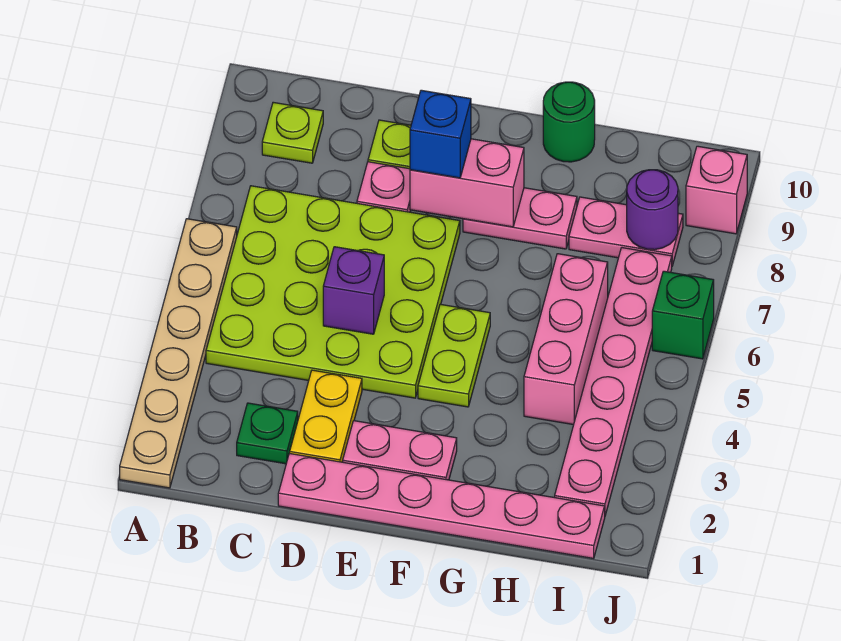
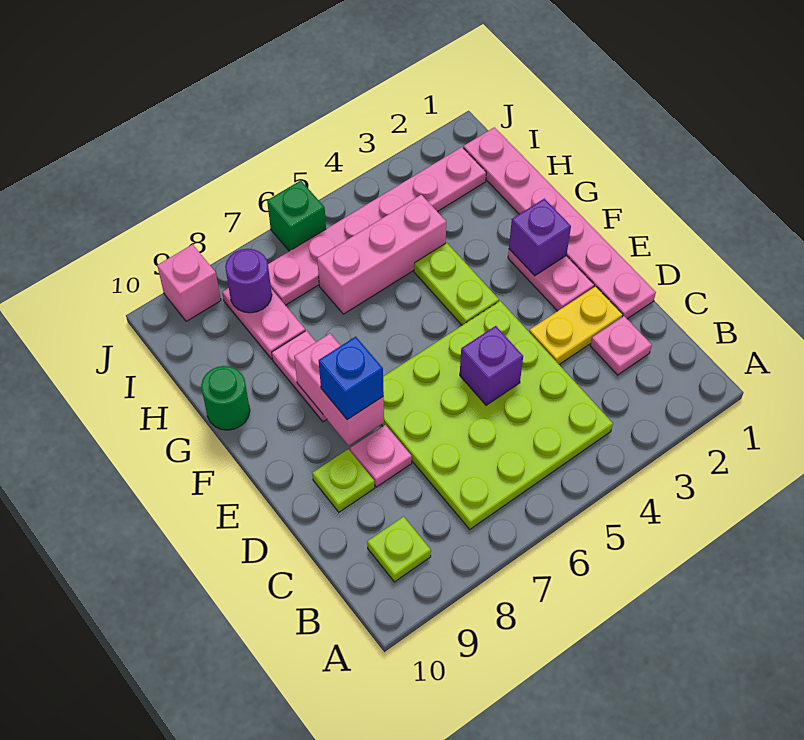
tan plate A1:A6 level 1 -> none
green plate C2 level 1 -> pink plate C2 level 1
none -> purple brick F2 level 2
lime plate F4:F5 level 1 -> lime plate F4:G4 level 1

